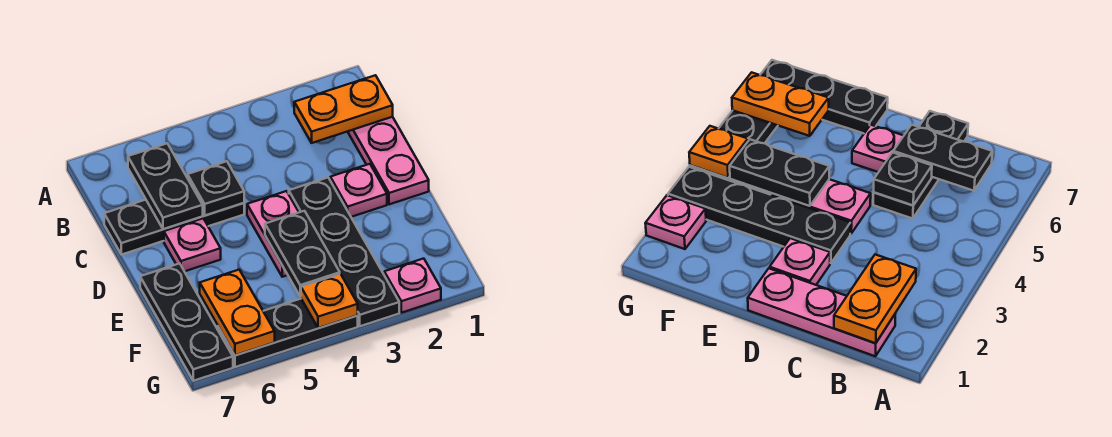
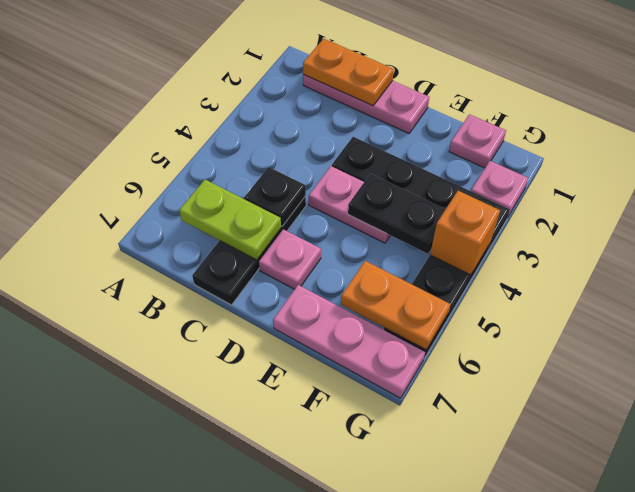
orange plate B1:B2 level 2 -> orange plate B1:C1 level 2
black plate B6:C6 level 2 -> lime plate B6:C6 level 2
pink plate D2 level 1 -> pink plate F1 level 1
black plate E7:G7 level 1 -> pink plate E7:G7 level 1
orange plate G4 level 2 -> orange brick G4 level 2

